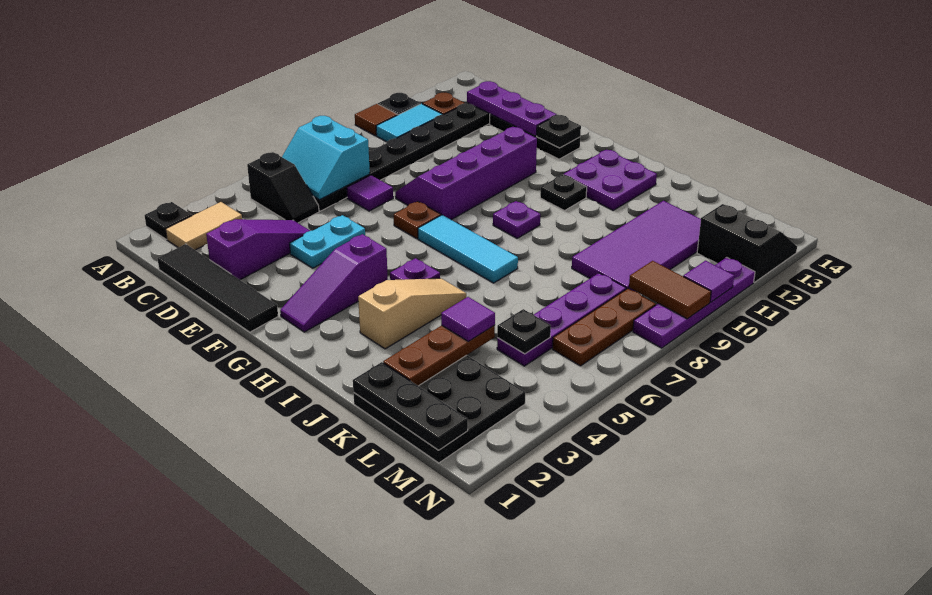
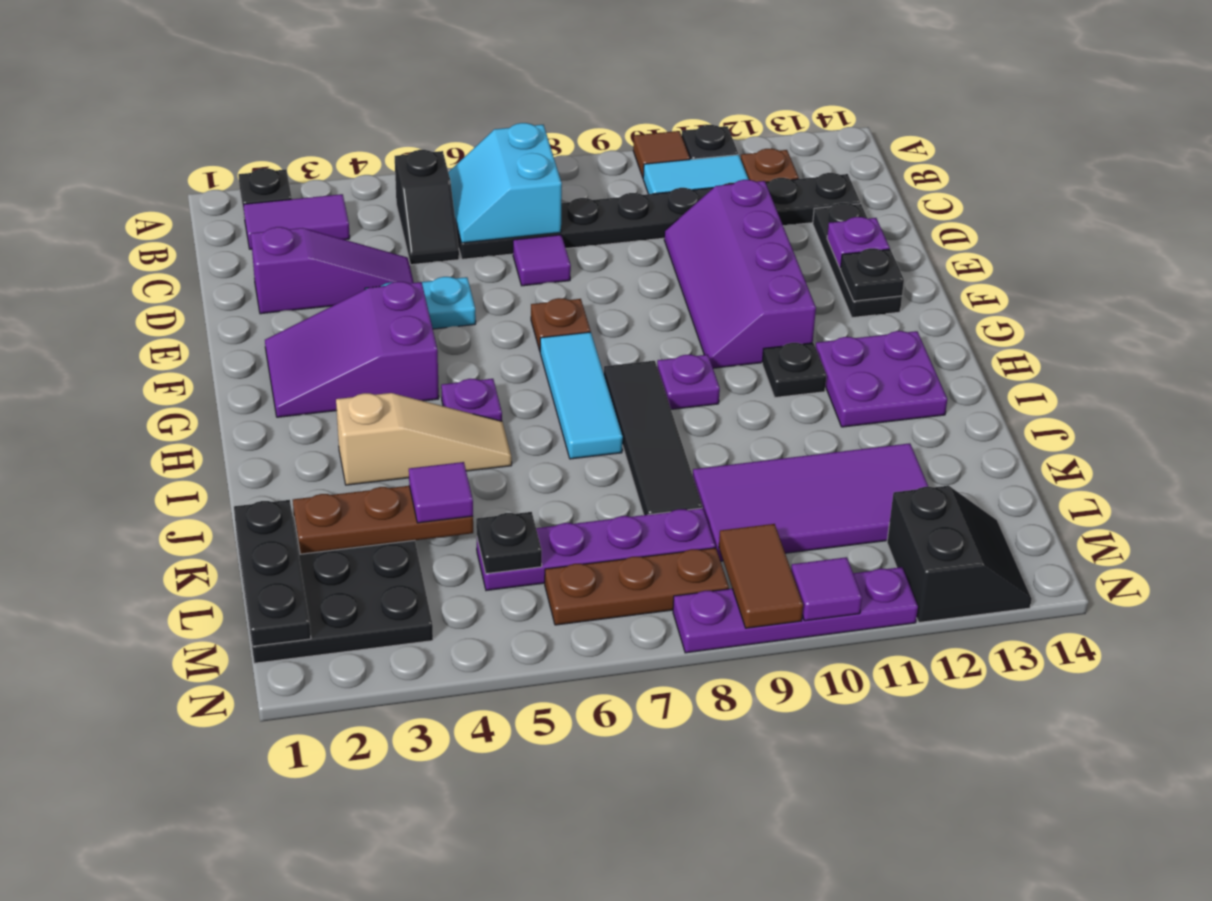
tan tile B2:B3 level 1 -> purple tile B2:B3 level 1
black tile C1:F1 level 1 -> black tile H8:K8 level 1
purple plate C13:E13 level 2 -> purple plate E13 level 2
purple slope E8:F11 level 1 top F -> purple slope D10:G11 level 1 top 11
purple slope G2:G4 level 1 top 4 -> purple slope F2:G4 level 1 top 4

